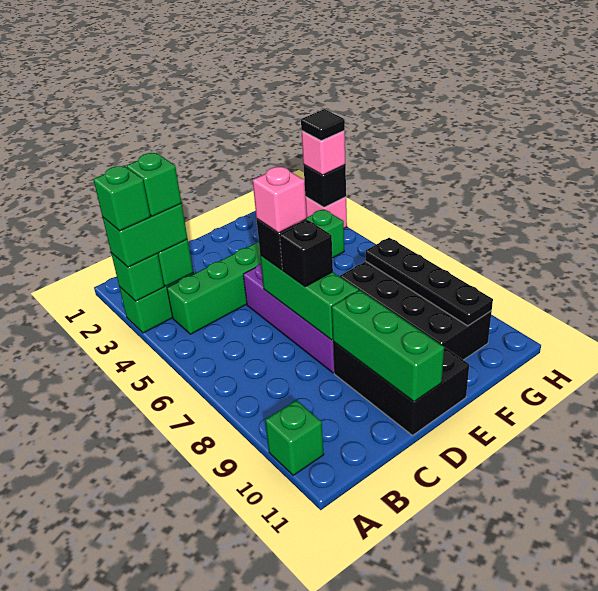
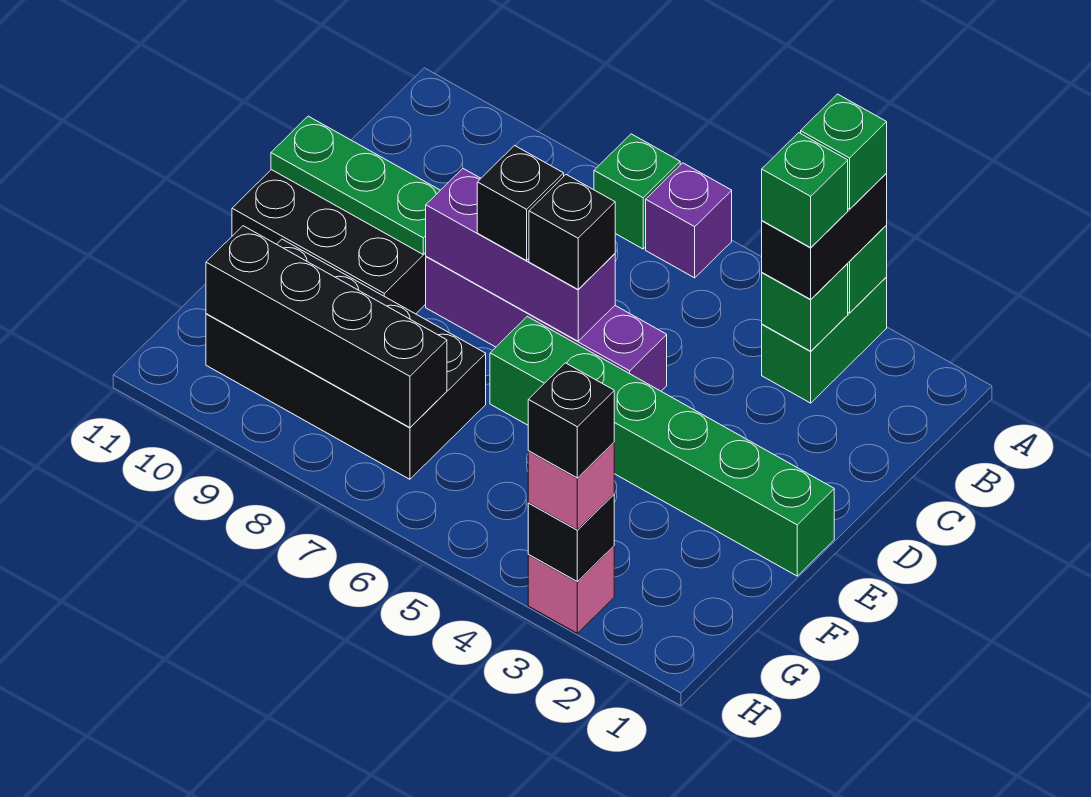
green brick A3:B3 level 3 -> black brick A3:B3 level 3
none -> purple brick A6 level 1
green brick A10 level 1 -> green brick A7 level 1
green brick B4:G4 level 1 -> green brick E1:E6 level 1
green brick D6:D8 level 2 -> purple brick D6:D8 level 2
pink brick D6 level 4 -> none
green brick D9:D11 level 2 -> green plate D9:D11 level 2
black plate G7:G10 level 2 -> black brick G7:G10 level 2
black tile H3 level 4 -> black brick H3 level 4

